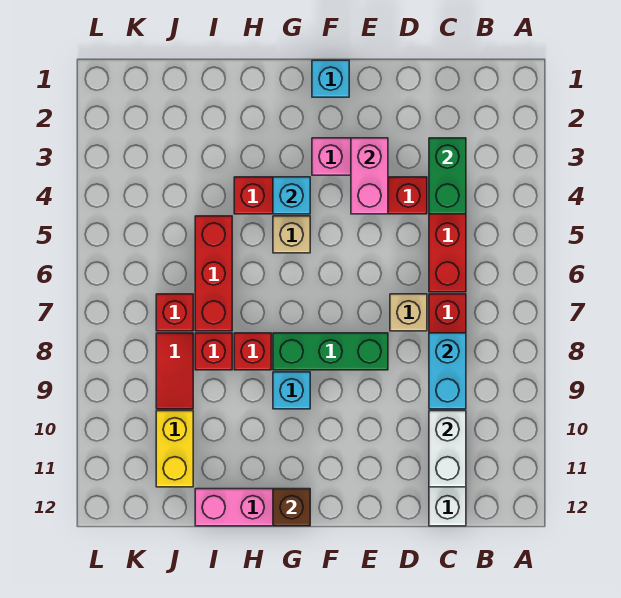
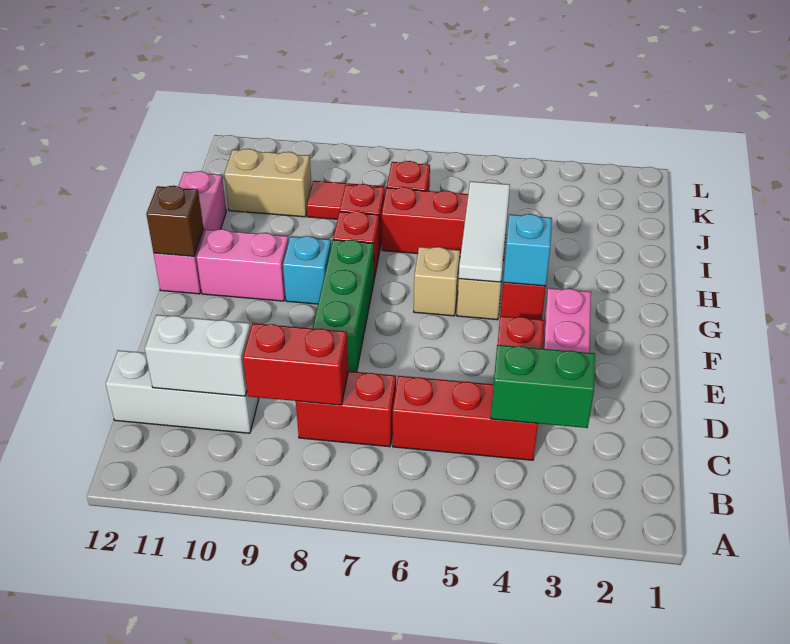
cyan brick C8:C9 level 2 -> red brick C8:C9 level 2
tan brick D7 level 1 -> tan brick G6 level 1
pink brick E3:E4 level 2 -> pink brick G10:G11 level 1
cyan brick F1 level 1 -> none
none -> white tile G5:I5 level 2
yellow brick J10:J11 level 1 -> tan brick J10:J11 level 1

